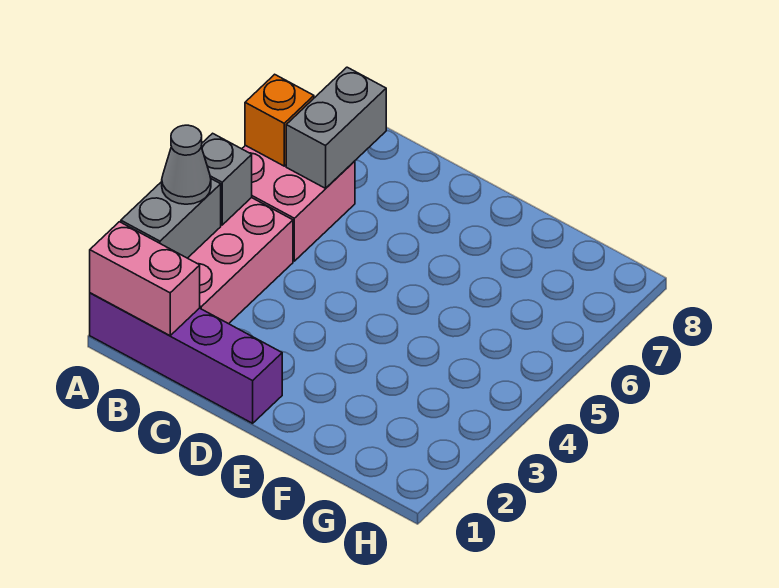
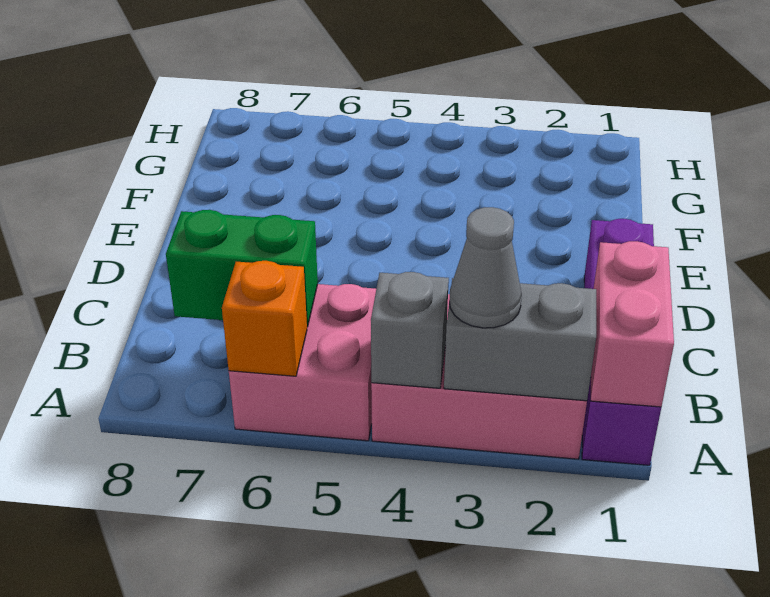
grey brick B6:B7 level 2 -> green brick B6:B7 level 2

